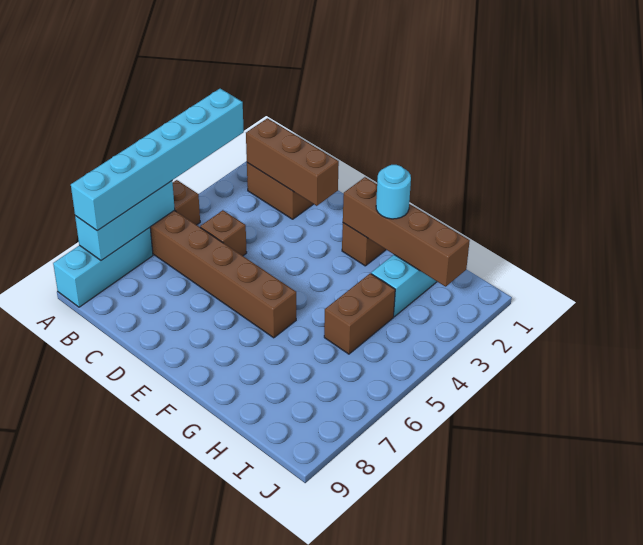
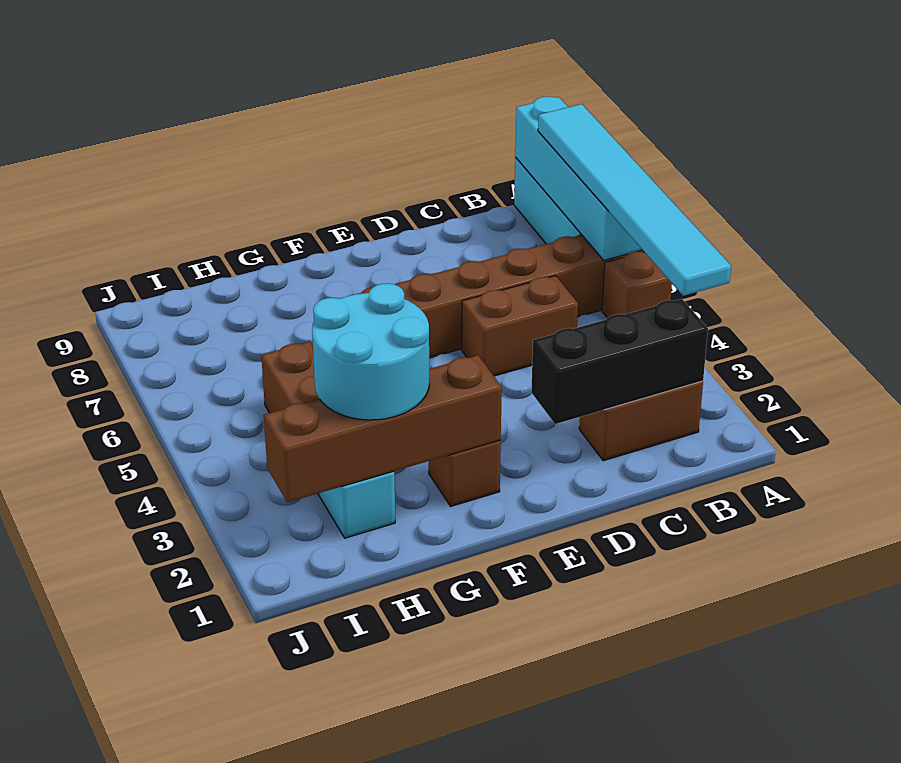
cyan brick A3:A8 level 3 -> cyan tile A3:A8 level 3
cyan brick A6:A8 level 2 -> cyan brick A6:A9 level 2
brown brick B2:D2 level 2 -> black brick B2:D2 level 2
brown brick C5 level 1 -> brown brick C5:D5 level 1
cyan round brick G2 level 3 -> cyan round brick G2:H3 level 3

